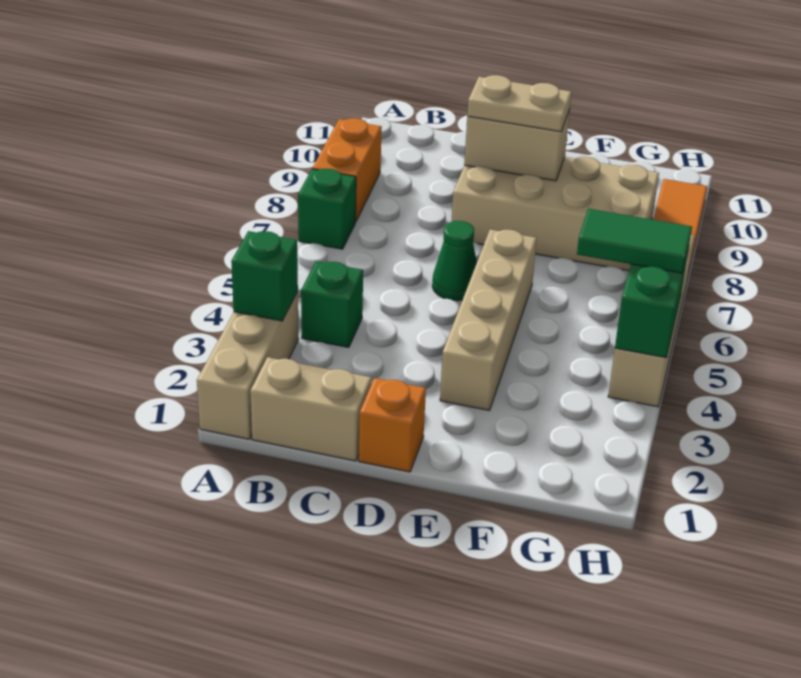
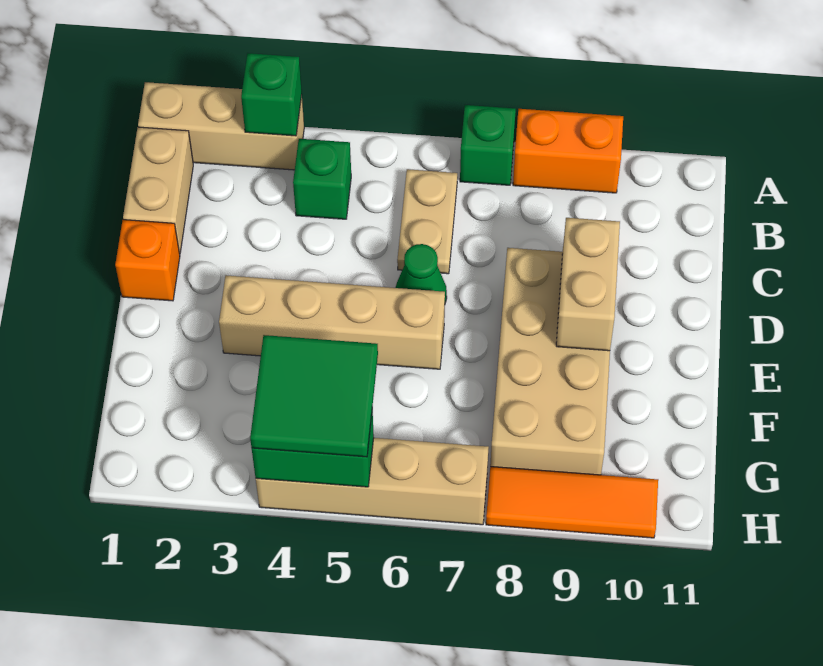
tan plate D9:E9 level 3 -> tan plate B6:C6 level 1
green tile G5:H5 level 3 -> green tile G4:H5 level 3

